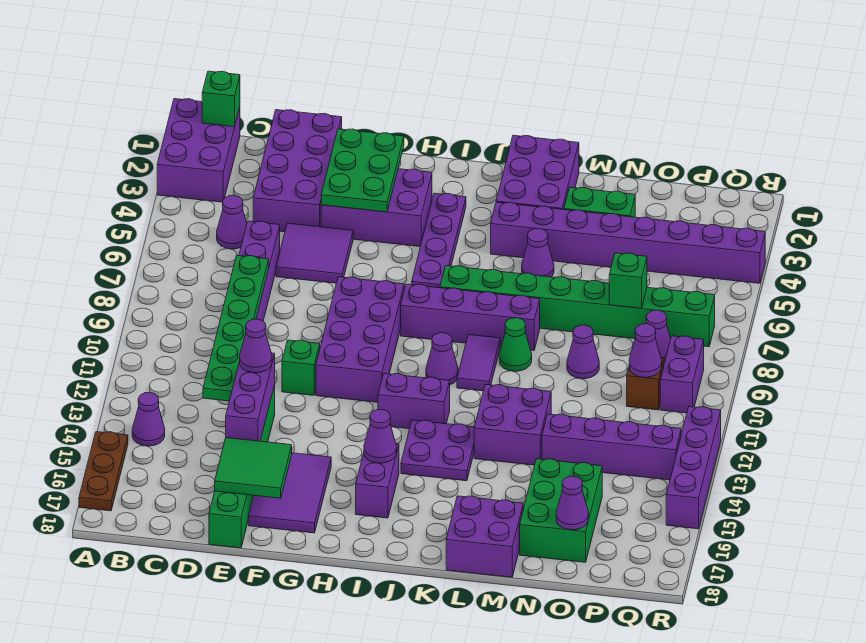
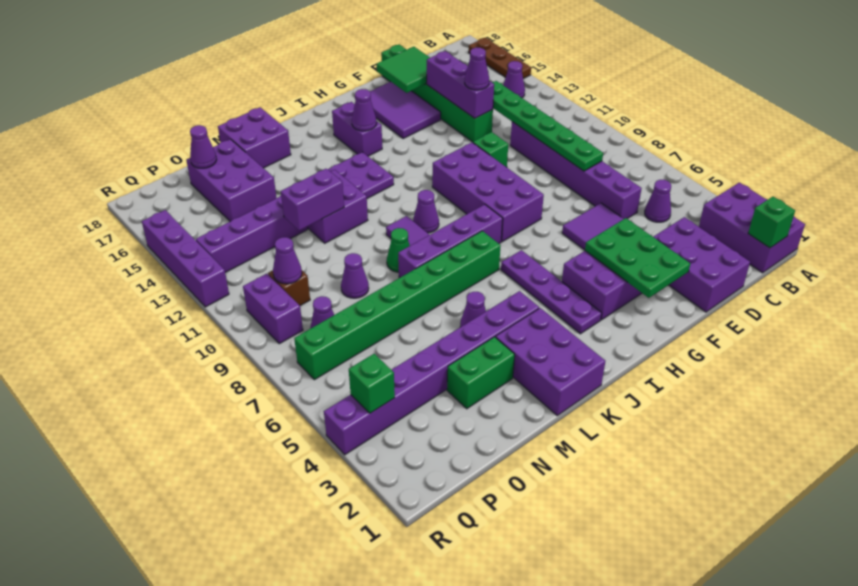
purple brick D1:E4 level 1 -> purple brick D1:E3 level 1
purple brick I12:J12 level 1 -> purple brick M12:N12 level 2
green brick N15:O17 level 1 -> purple brick N15:O17 level 1
green brick O7 level 2 -> green brick Q4 level 2

